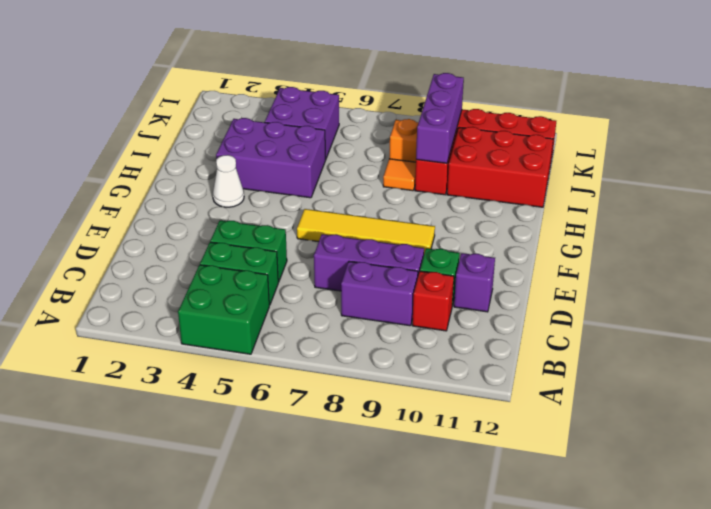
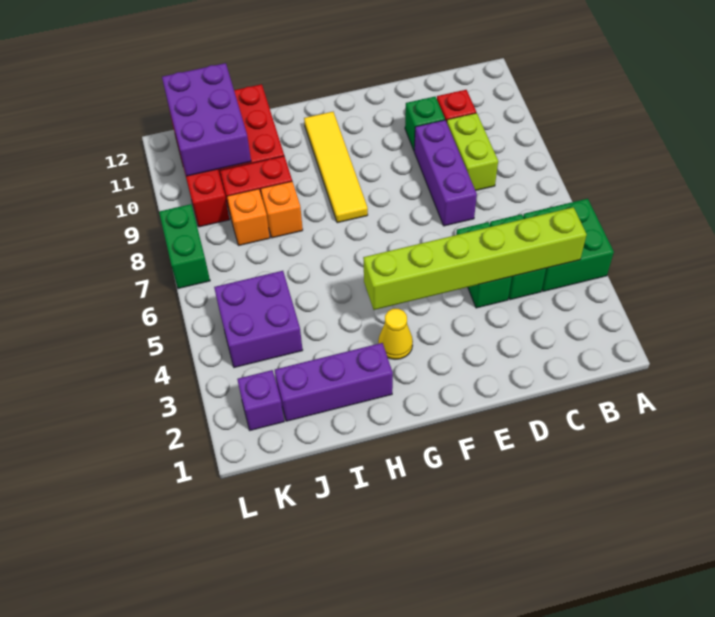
none -> lime brick B4:G4 level 2
purple brick C8:C9 level 1 -> lime brick C8:C9 level 1
purple brick D11 level 1 -> purple brick K2 level 1
yellow tile F6:F9 level 1 -> yellow tile G8:G11 level 1
white cone G3 level 1 -> yellow cone G3 level 1
purple brick H3:I5 level 1 -> purple brick J10:K12 level 2
orange tile I8 level 1 -> orange brick I8 level 1
purple brick I9:K9 level 2 -> purple brick H2:J2 level 1
none -> green brick L7:L8 level 1

